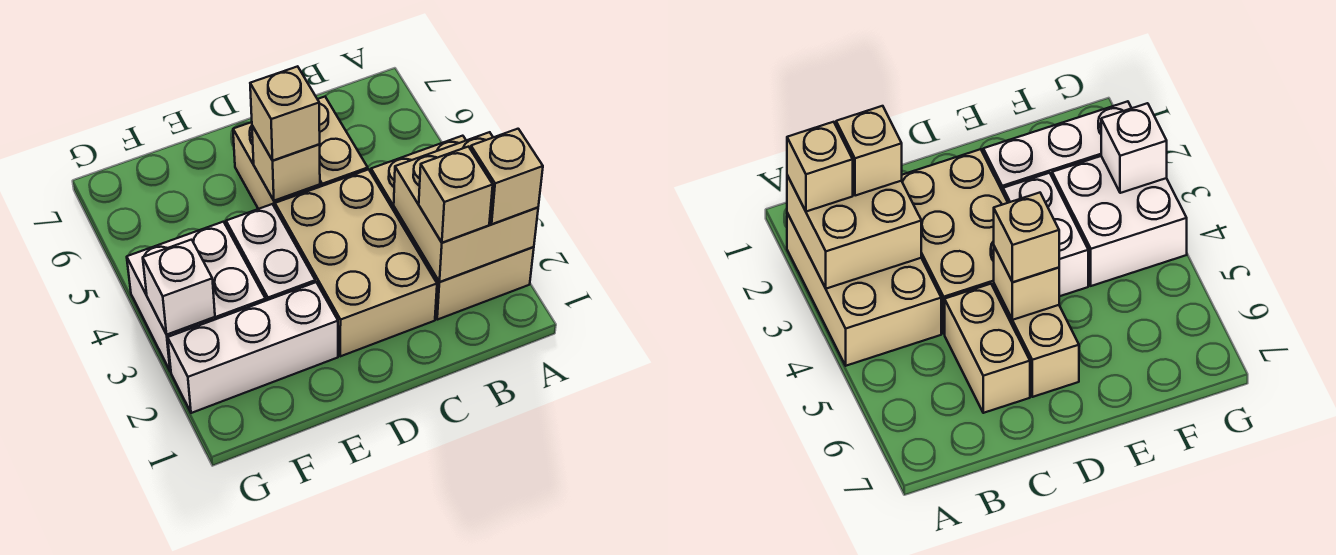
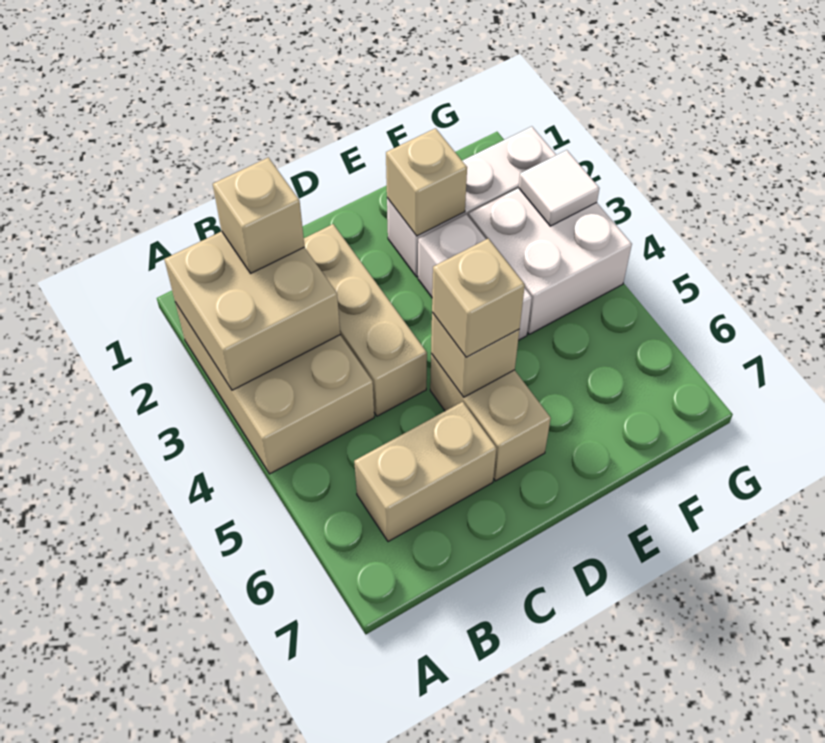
tan brick A2 level 3 -> tan brick E2 level 2
tan brick C2:D4 level 1 -> tan brick C2:C4 level 1
tan brick C5:C6 level 1 -> tan brick B6:C6 level 1
white brick G3 level 2 -> white tile G3 level 2

